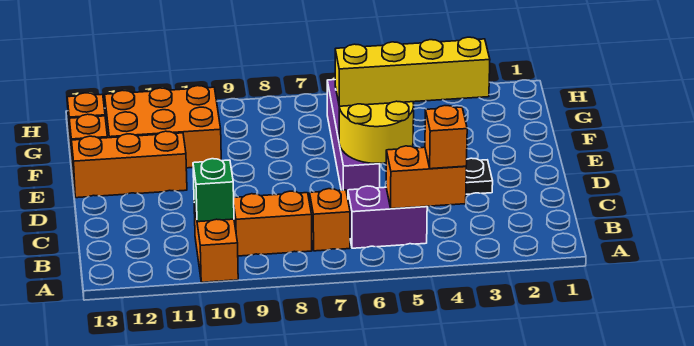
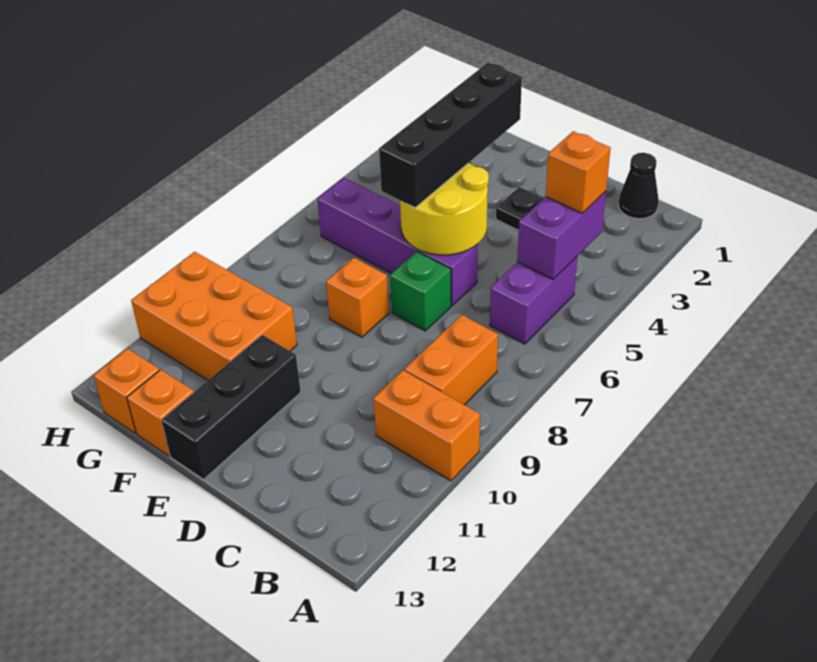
none -> black cone B1 level 1
orange brick B4:B5 level 2 -> purple brick B4:B5 level 2
orange brick B7 level 1 -> orange brick E8 level 1
green brick B10 level 2 -> green brick D7 level 1
yellow brick E3:E6 level 3 -> black brick E3:E6 level 3
orange brick E11:E13 level 1 -> black brick E11:E13 level 1
orange brick F10:G12 level 1 -> orange brick F10:H11 level 1

